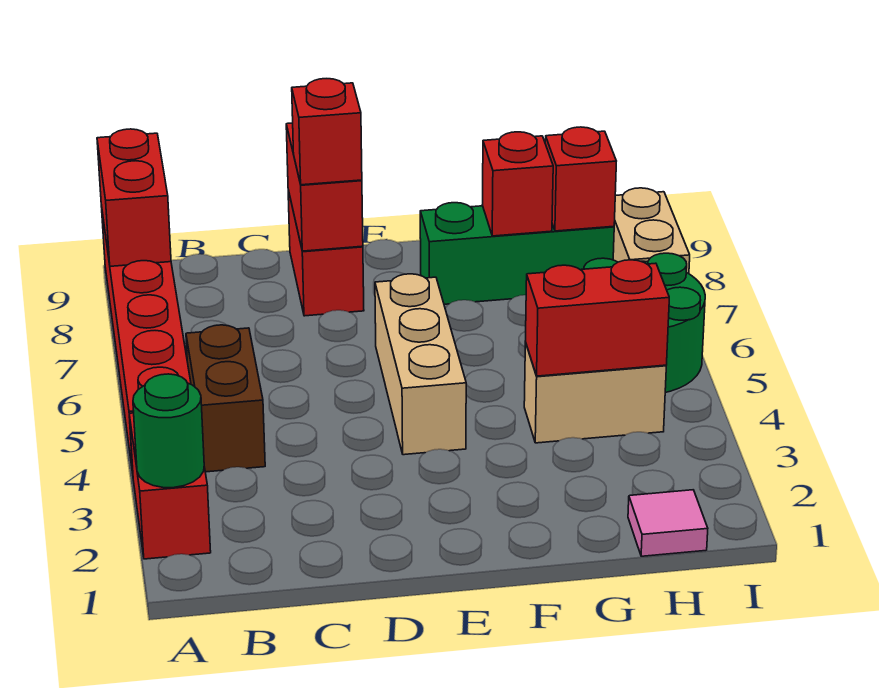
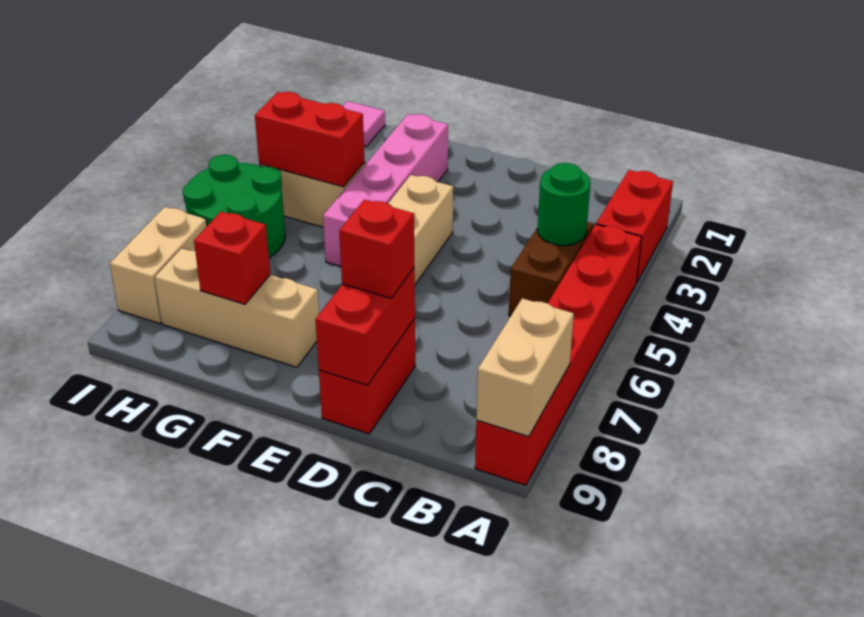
green round brick A2 level 2 -> green round brick B4 level 2
red brick A8:A9 level 2 -> tan brick A8:A9 level 2
none -> pink brick F2:F5 level 1
green brick F8:H8 level 1 -> tan brick F8:H8 level 1
red brick H8 level 2 -> none

